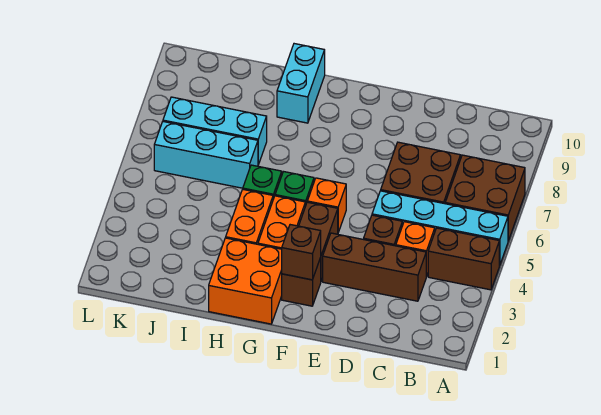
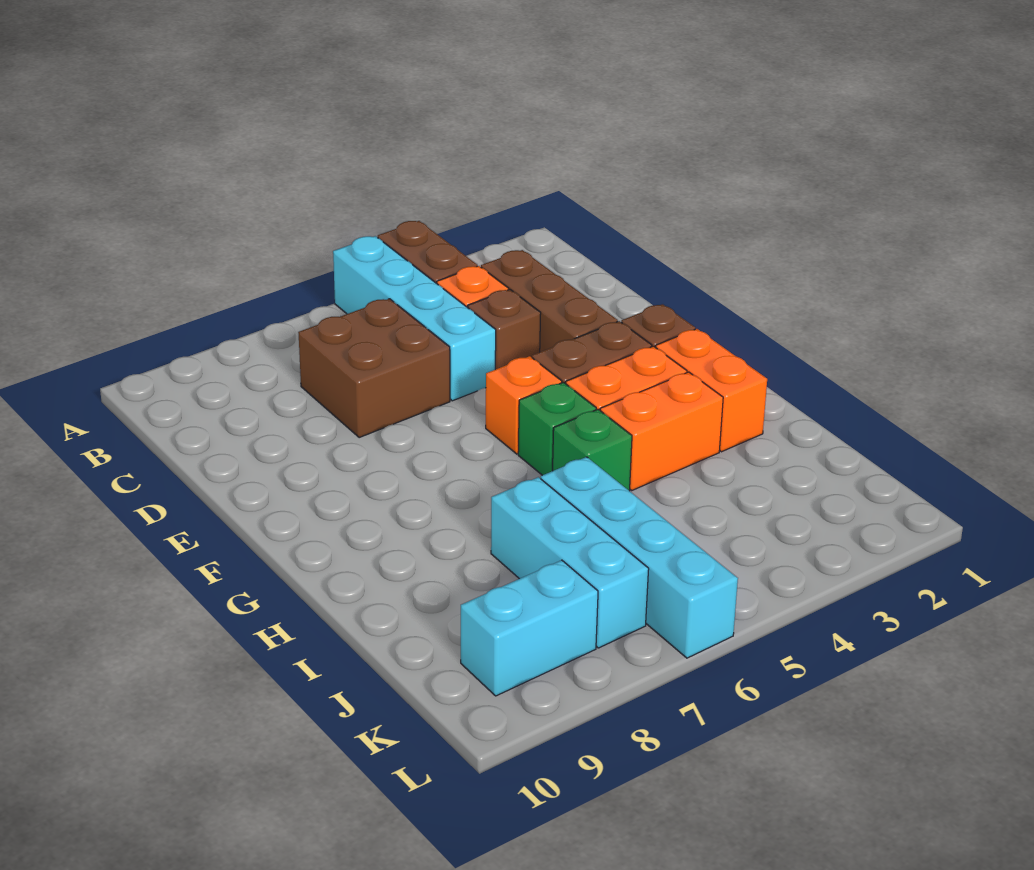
brown brick A6:B7 level 1 -> none
brown brick F2 level 2 -> none
orange brick G1:H2 level 1 -> orange brick G2:H2 level 1
cyan brick H9:H10 level 1 -> cyan brick K8:K9 level 1
cyan brick I6:K6 level 1 -> cyan brick I6:L6 level 1

